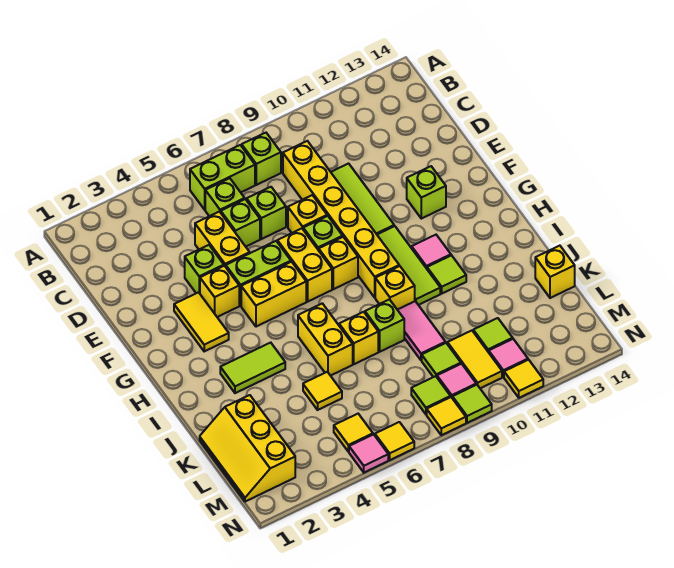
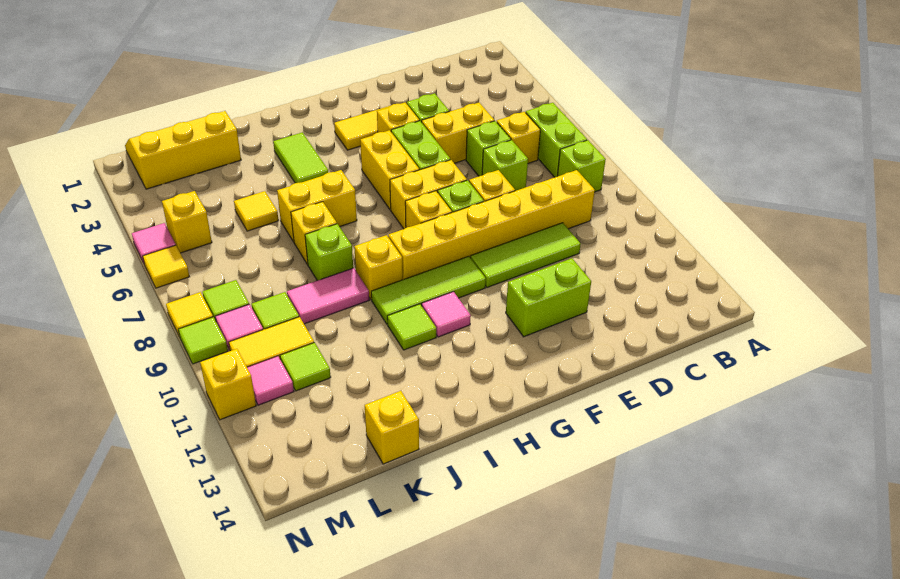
lime brick C6 level 1 -> yellow brick C6 level 1
lime brick F12 level 1 -> lime brick E12:F12 level 1
yellow tile M5 level 1 -> yellow brick M5 level 1
yellow tile N11 level 1 -> yellow brick N11 level 1

